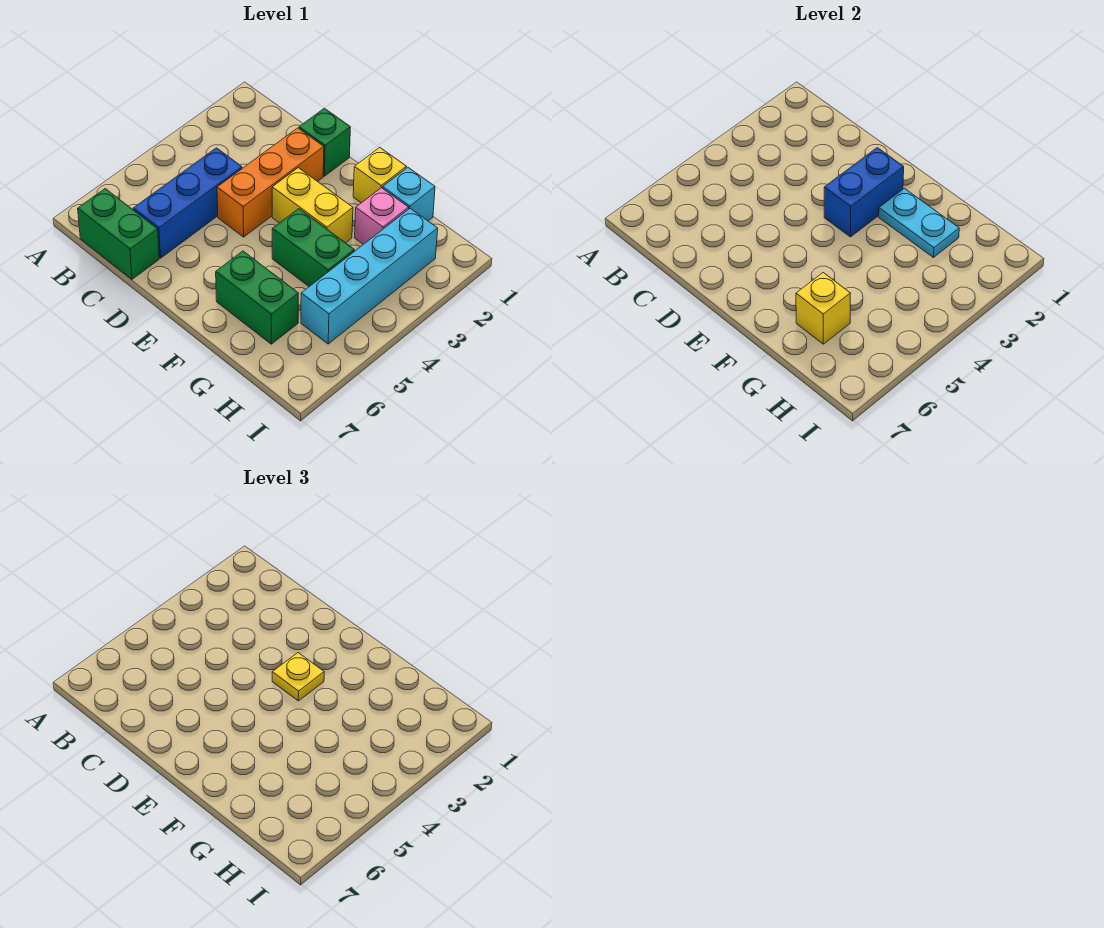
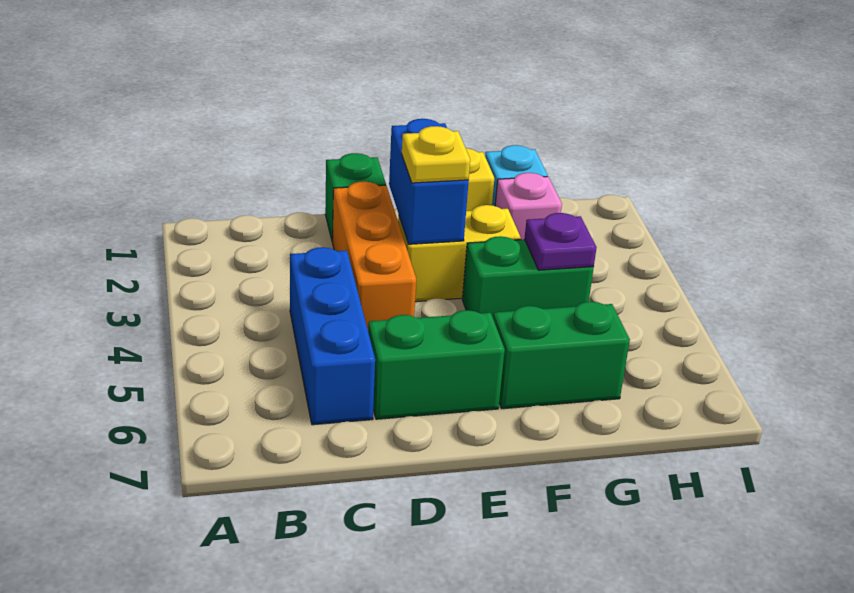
green brick B7:C7 level 1 -> green brick D6:E6 level 1
cyan plate F2:G2 level 2 -> none
none -> purple plate G4 level 2
yellow brick G6 level 2 -> none
cyan brick H2:H5 level 1 -> none

